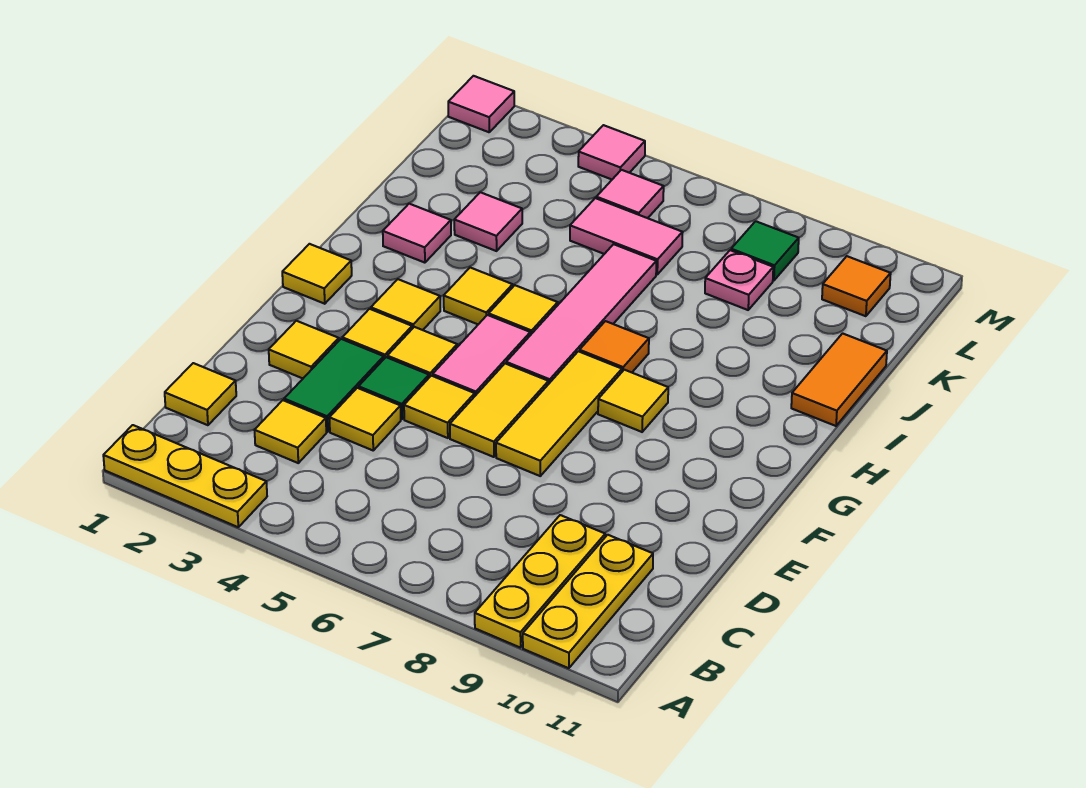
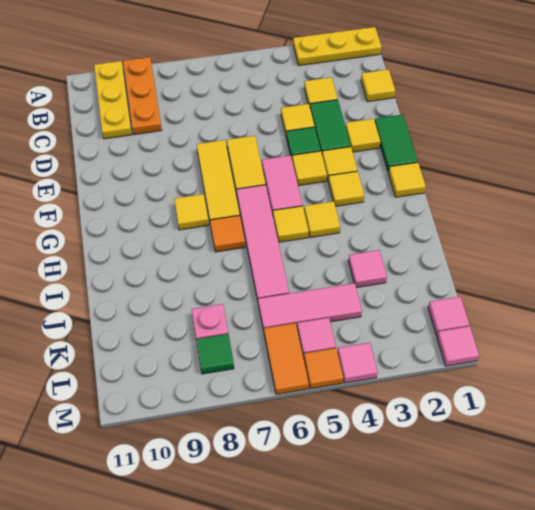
yellow plate A9:C9 level 1 -> orange plate A9:C9 level 1
none -> green tile E1:F1 level 1
yellow tile E5 level 1 -> none
pink tile I2 level 1 -> pink tile L1 level 1
orange tile I11:J11 level 1 -> orange tile L6:M6 level 1
pink tile K5:K6 level 1 -> pink tile K4:K6 level 1
orange tile L10 level 1 -> orange tile M5 level 1

